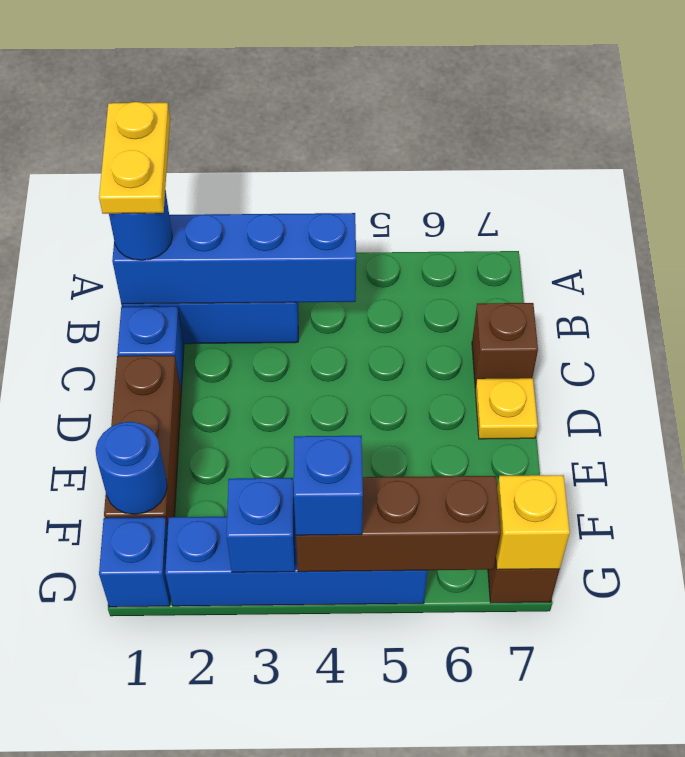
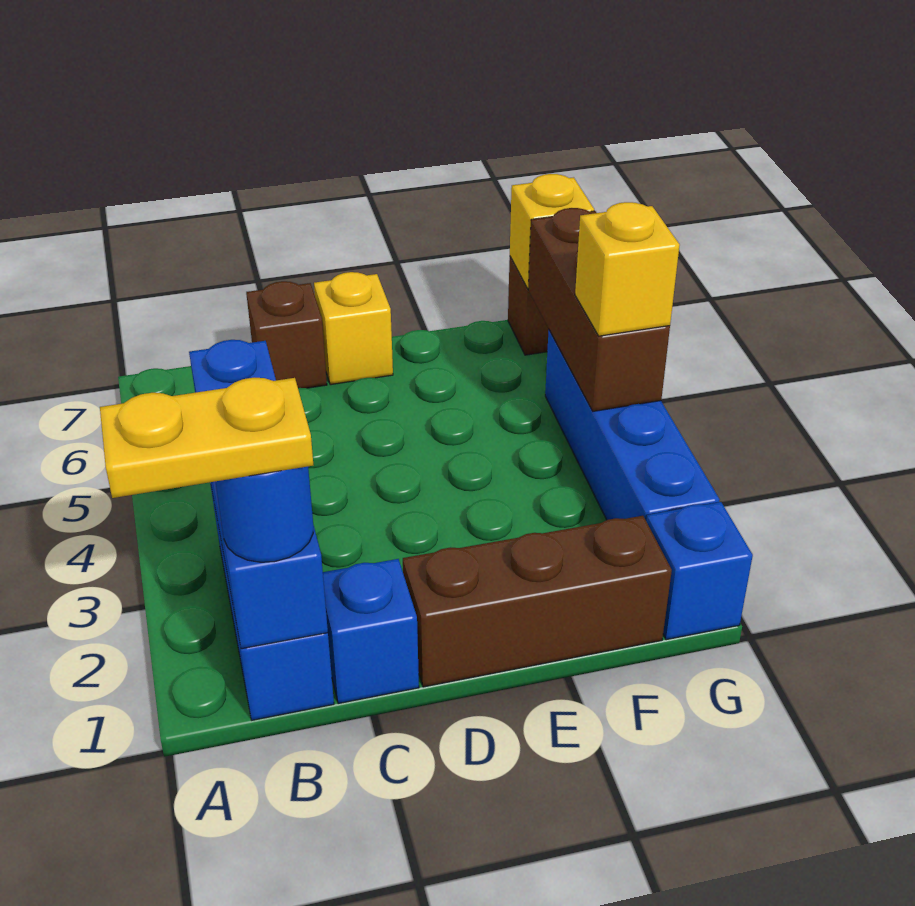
yellow plate D7 level 1 -> yellow brick D7 level 1
blue round brick F1 level 2 -> none
blue brick G3 level 2 -> none
blue brick G4 level 3 -> yellow brick G4 level 3

